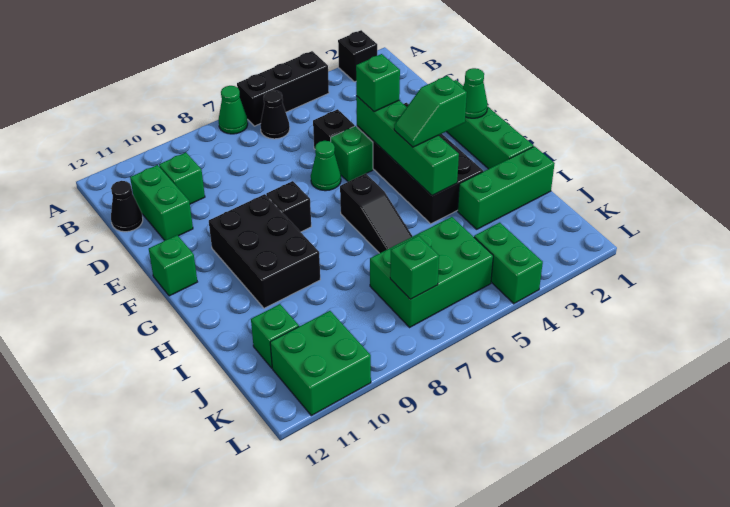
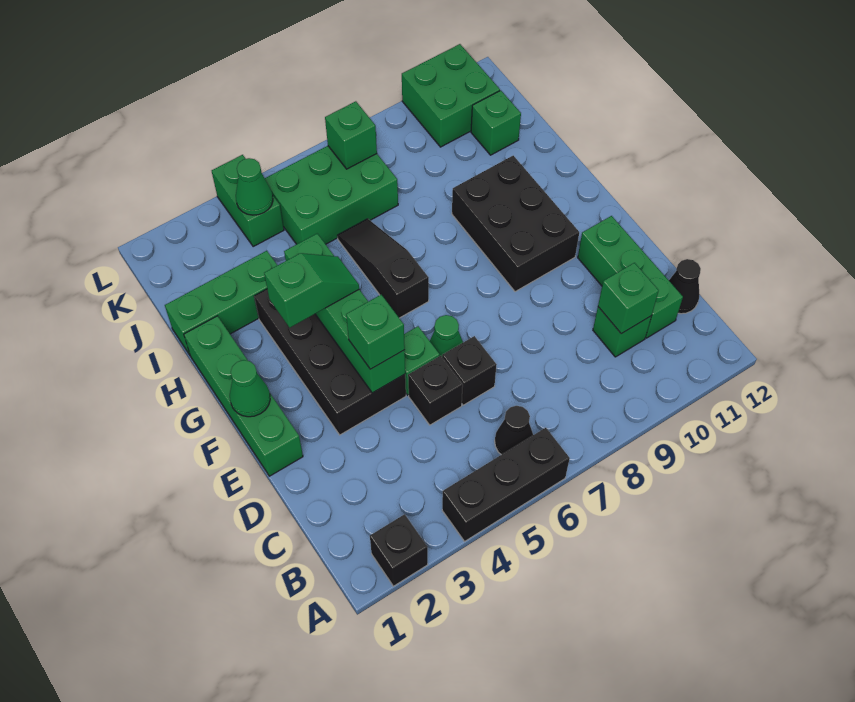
green cone A7 level 1 -> green cone K4 level 2
green brick C11:D11 level 1 -> green brick C11:E11 level 1
black brick F8 level 1 -> black brick D6 level 1
green brick F12 level 1 -> green brick C10 level 2

